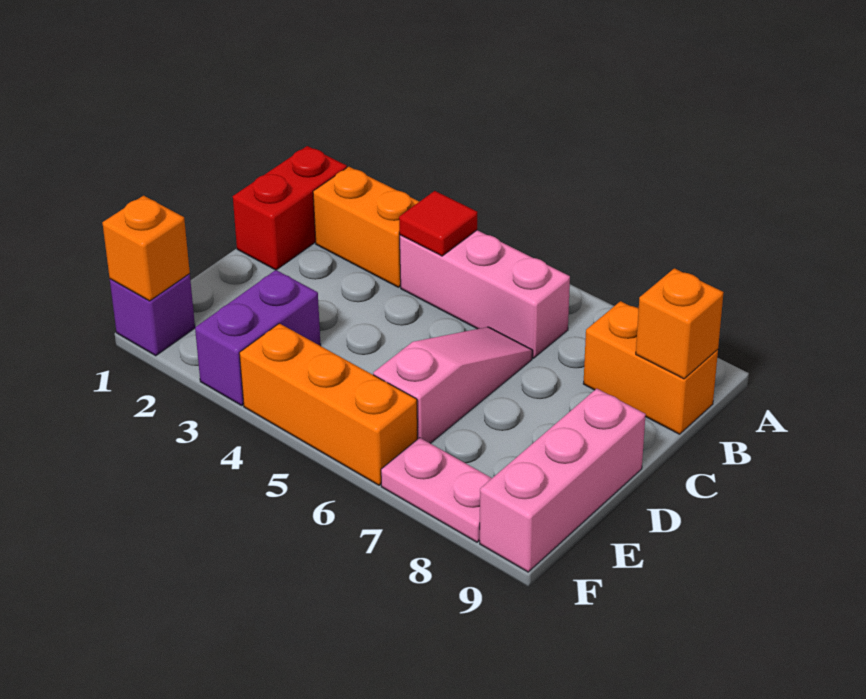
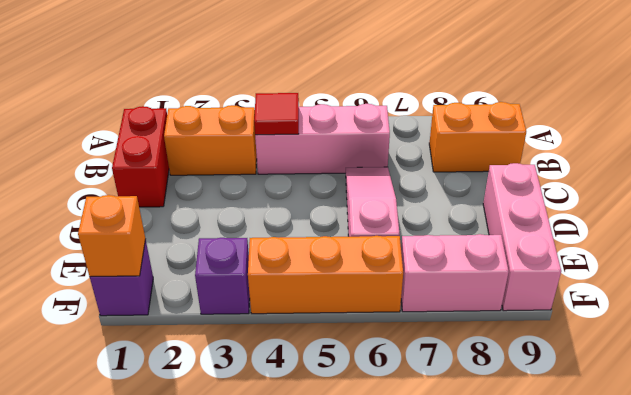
orange brick B9 level 2 -> none
purple brick E3:F3 level 1 -> purple brick F3 level 1
pink plate F7:F8 level 1 -> pink brick F7:F8 level 1

